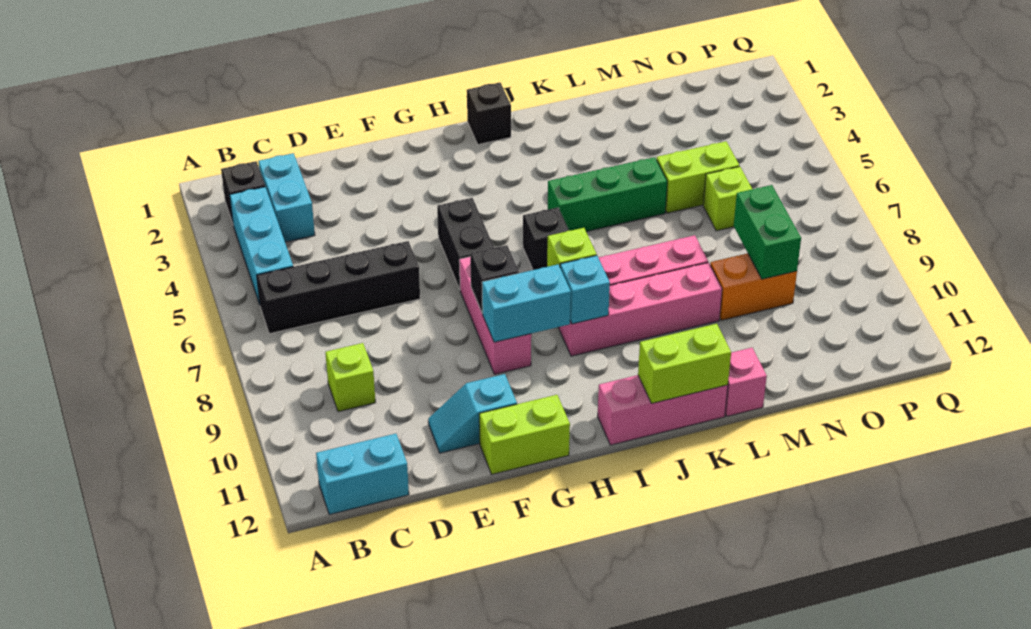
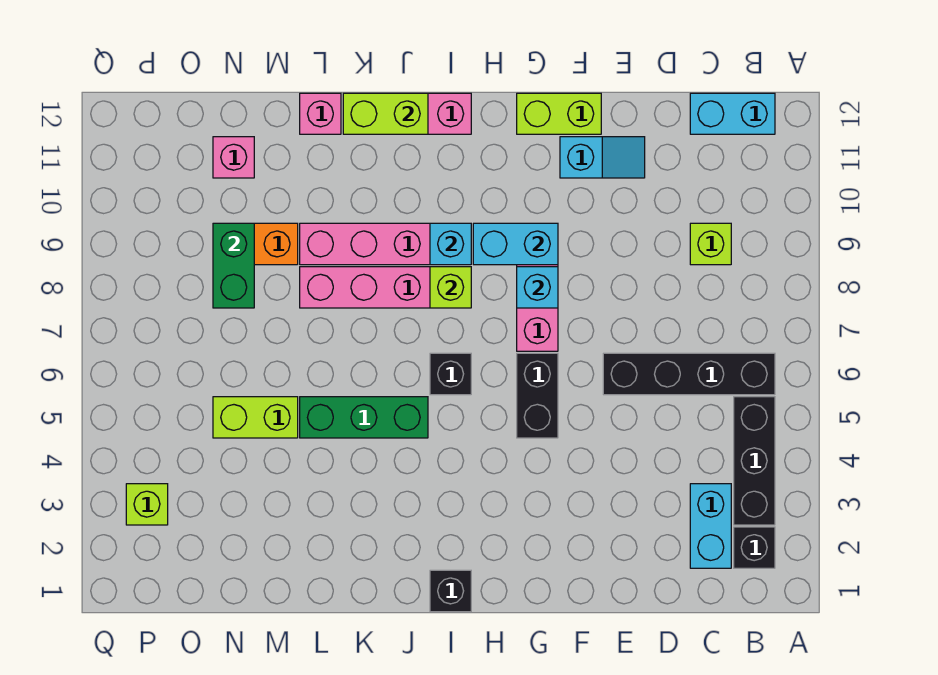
cyan brick B3:B5 level 1 -> black brick B3:B5 level 1
black brick G8 level 2 -> cyan brick G8 level 2
lime brick N6 level 1 -> lime brick P3 level 1
none -> pink brick N11 level 1

